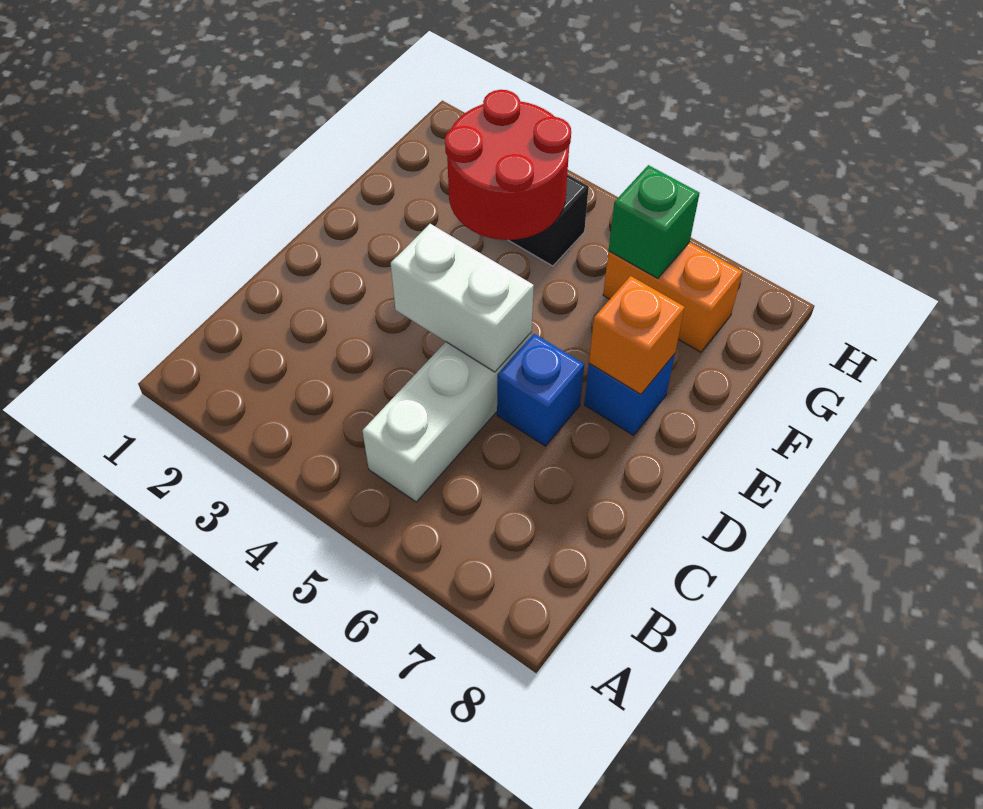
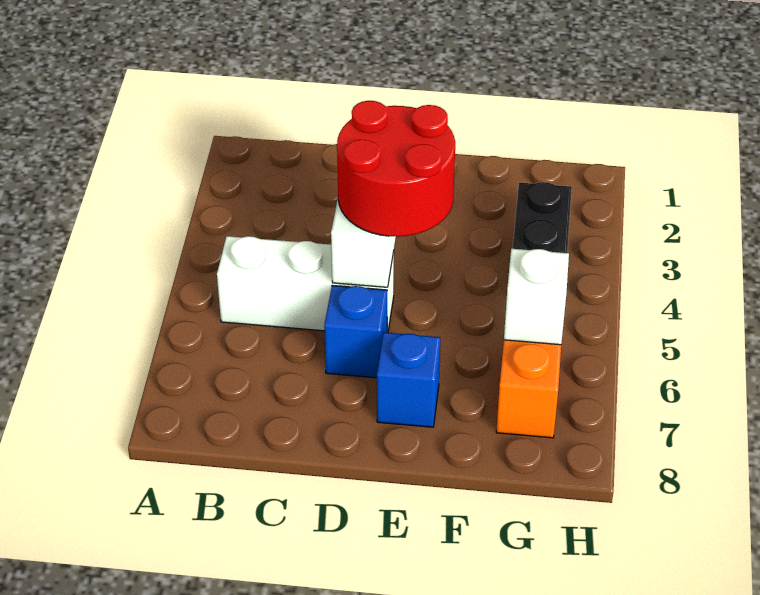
orange brick E7 level 2 -> none
red round brick F3:G4 level 2 -> red round brick D4:E5 level 3
green brick G6 level 2 -> white brick G6 level 2

